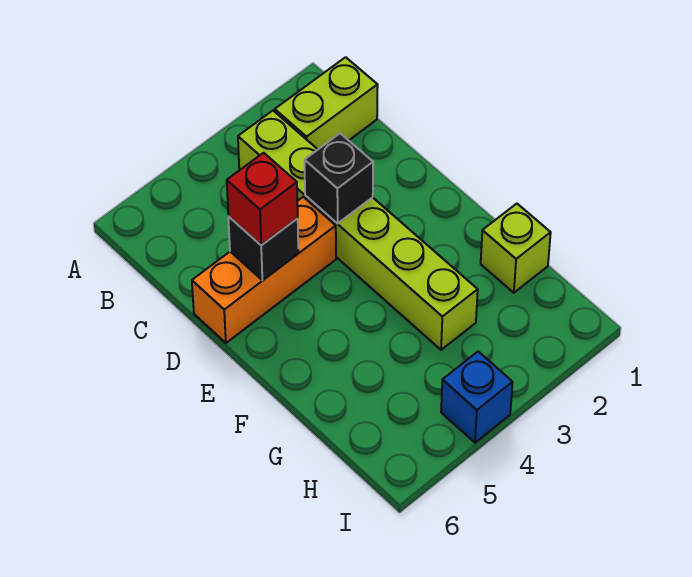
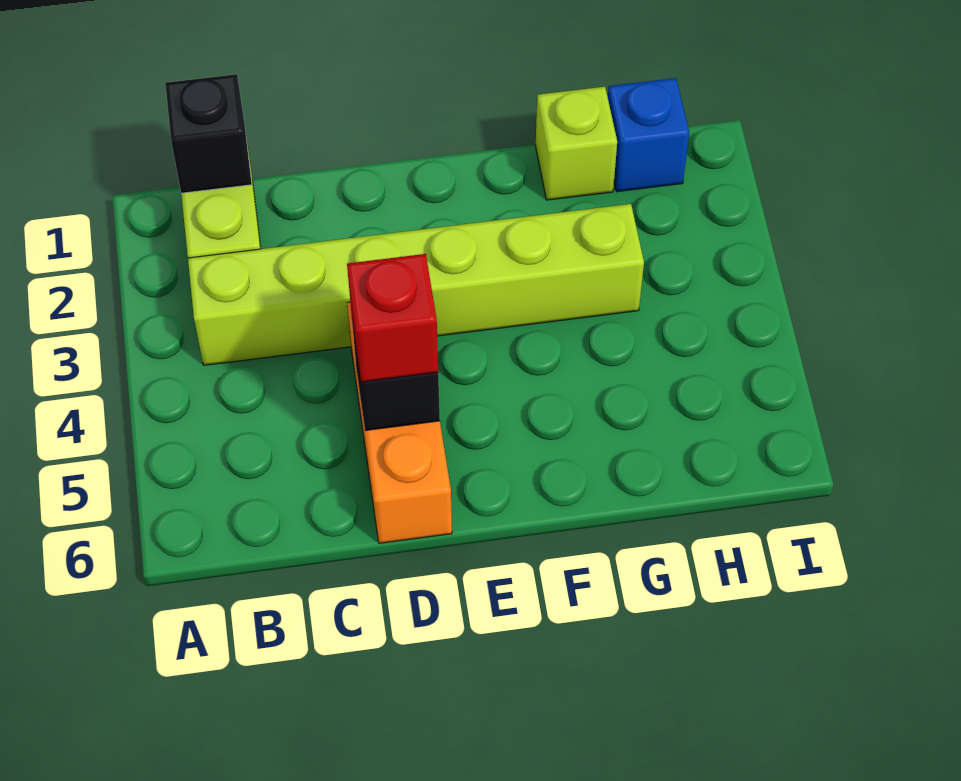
black brick D3 level 2 -> black brick B1 level 2
blue brick I4 level 1 -> blue brick H1 level 1

